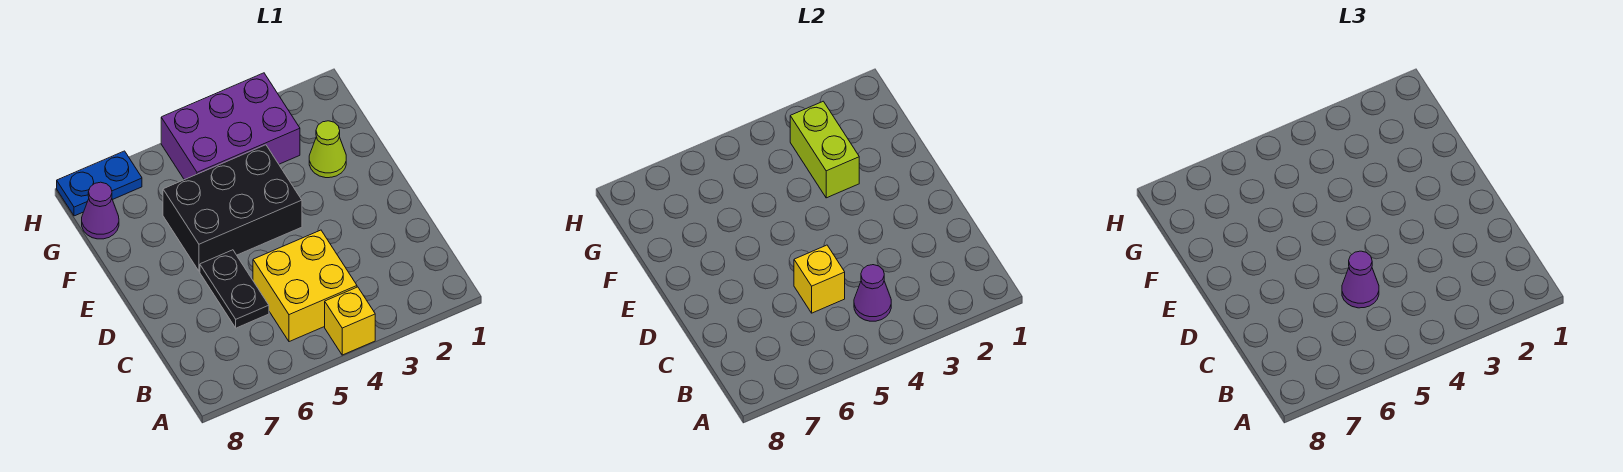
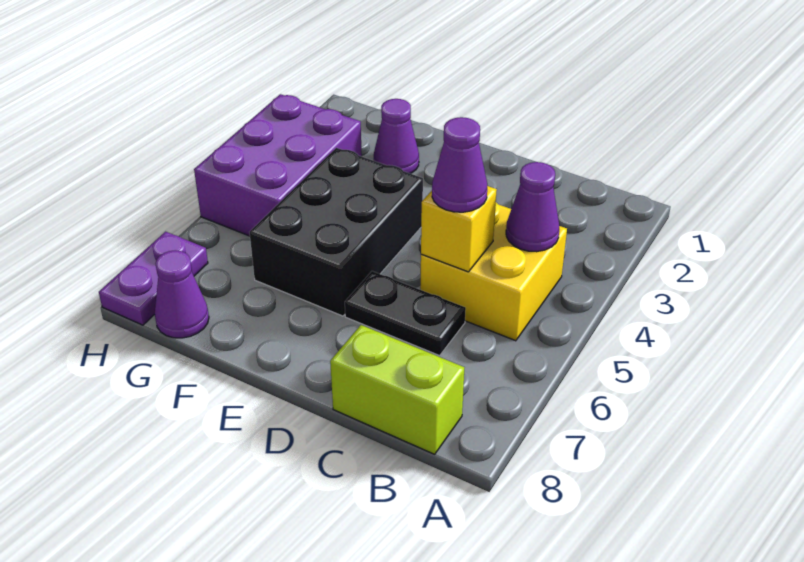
yellow brick A4 level 1 -> none
lime cone F2 level 1 -> purple cone F2 level 1
lime brick F3:G3 level 2 -> lime brick B8:C8 level 1
blue plate H7:H8 level 1 -> purple plate H7:H8 level 1

